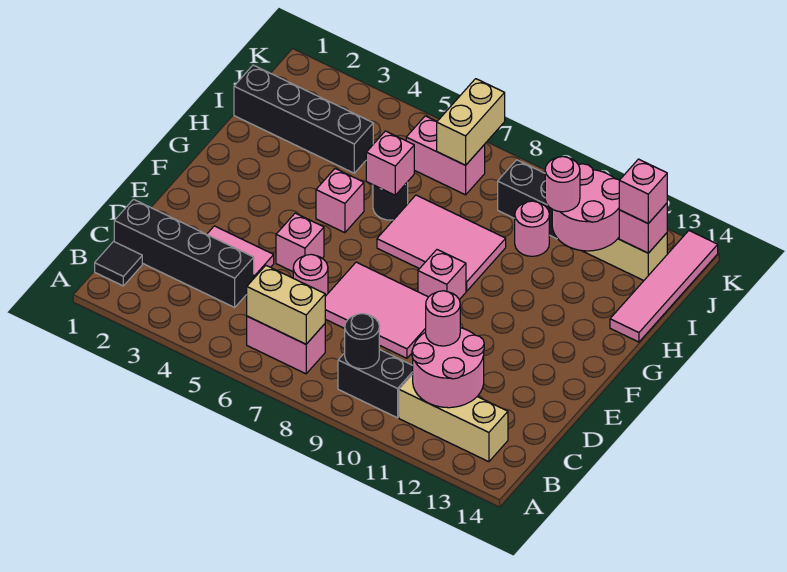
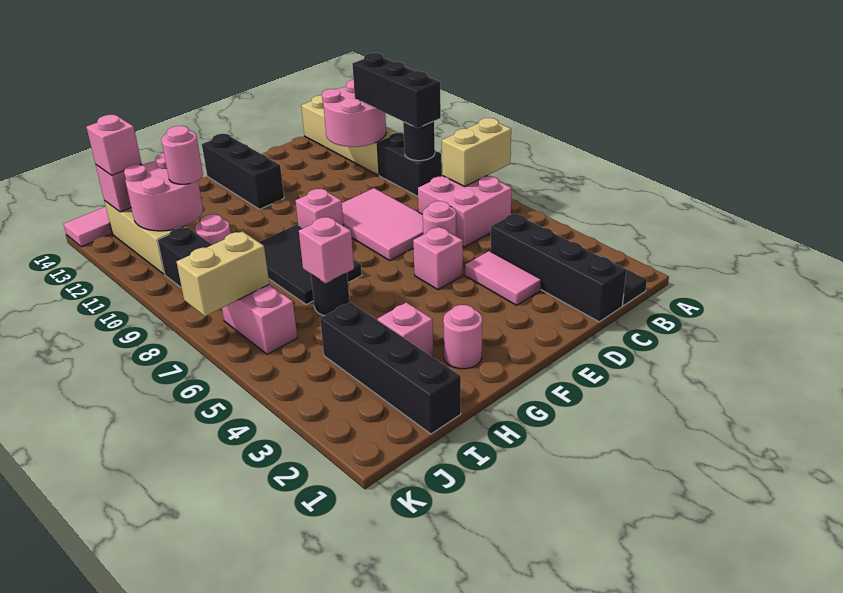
pink brick B6:B7 level 1 -> pink brick B6:C7 level 1
tan brick B6:B7 level 2 -> tan brick A7:B7 level 2
none -> black brick B9:B11 level 3
tan brick B11:B13 level 1 -> tan brick B11:B14 level 1
pink round brick C11 level 3 -> pink round brick G2 level 1
none -> black brick F12:F14 level 1
pink brick G5 level 1 -> pink brick H3 level 1
pink tile G7:H9 level 1 -> black tile G7:H9 level 1

